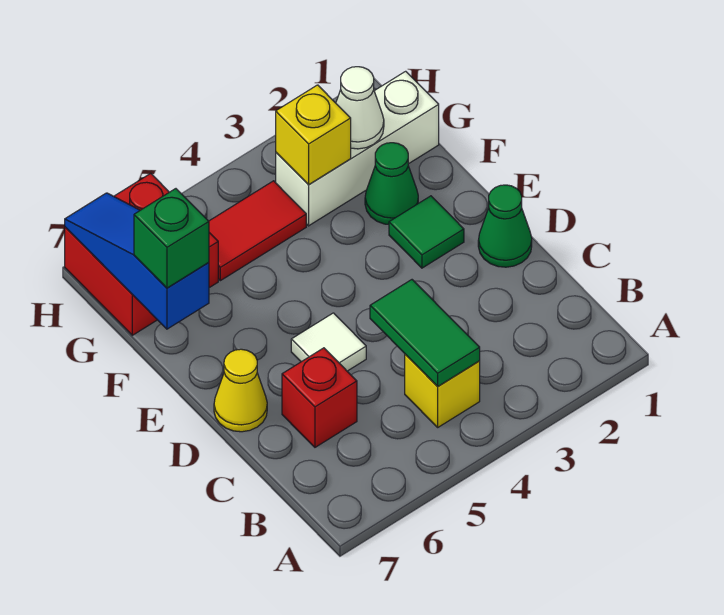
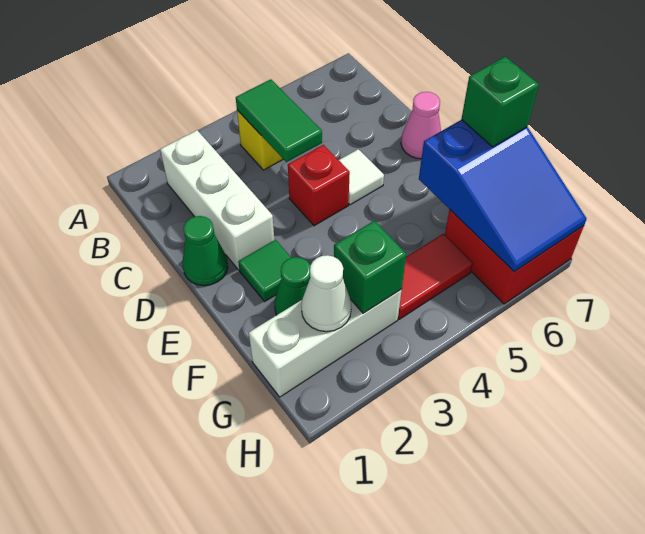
none -> white brick B2:D2 level 1
red brick C6 level 1 -> red brick D4 level 1
yellow cone D7 level 1 -> pink cone D7 level 1
blue slope F7:H7 level 2 top F -> blue slope F6:H7 level 2 top F
yellow brick G3 level 2 -> green brick G3 level 2

